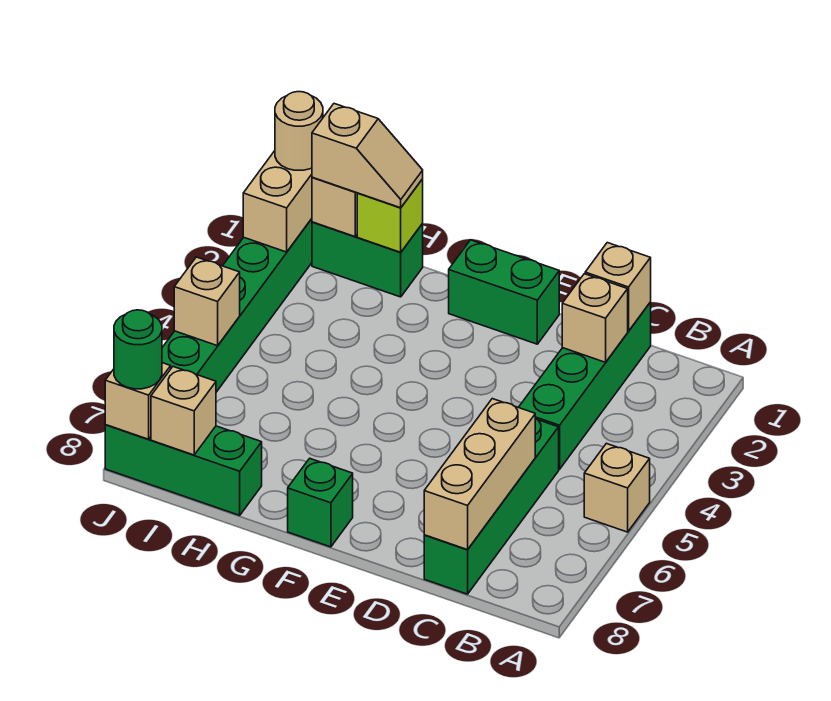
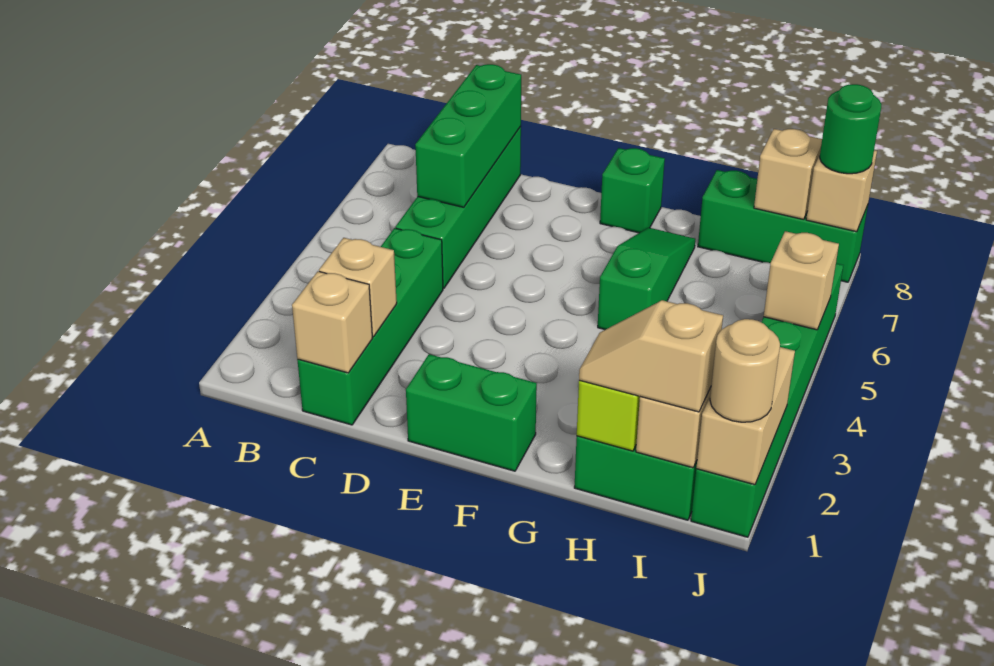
tan brick A5 level 1 -> none
tan brick C6:C8 level 2 -> green brick C6:C8 level 2
none -> green slope G5:G7 level 1 top 5

